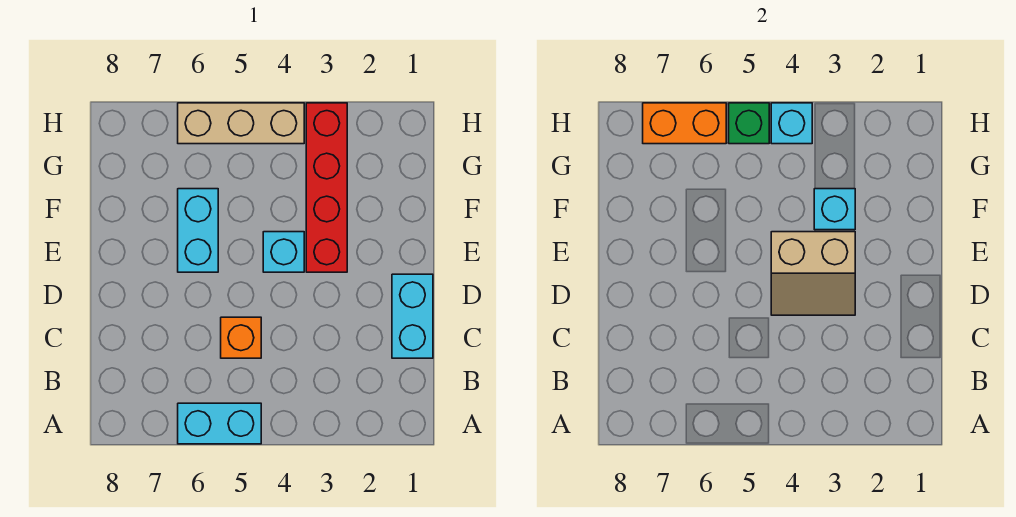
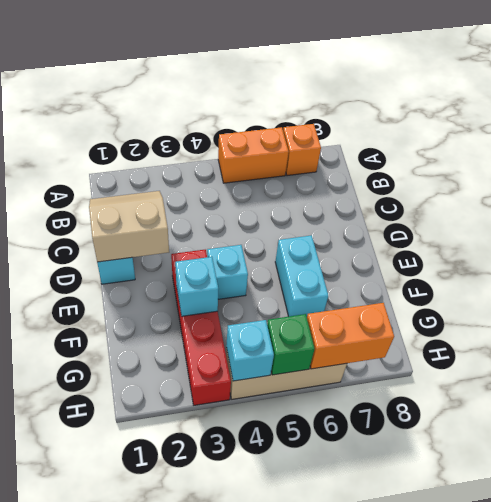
cyan brick A5:A6 level 1 -> orange brick A5:A6 level 1
orange brick C5 level 1 -> orange brick A7 level 1
tan slope D3:E4 level 2 top E -> tan slope C1:D2 level 2 top D

